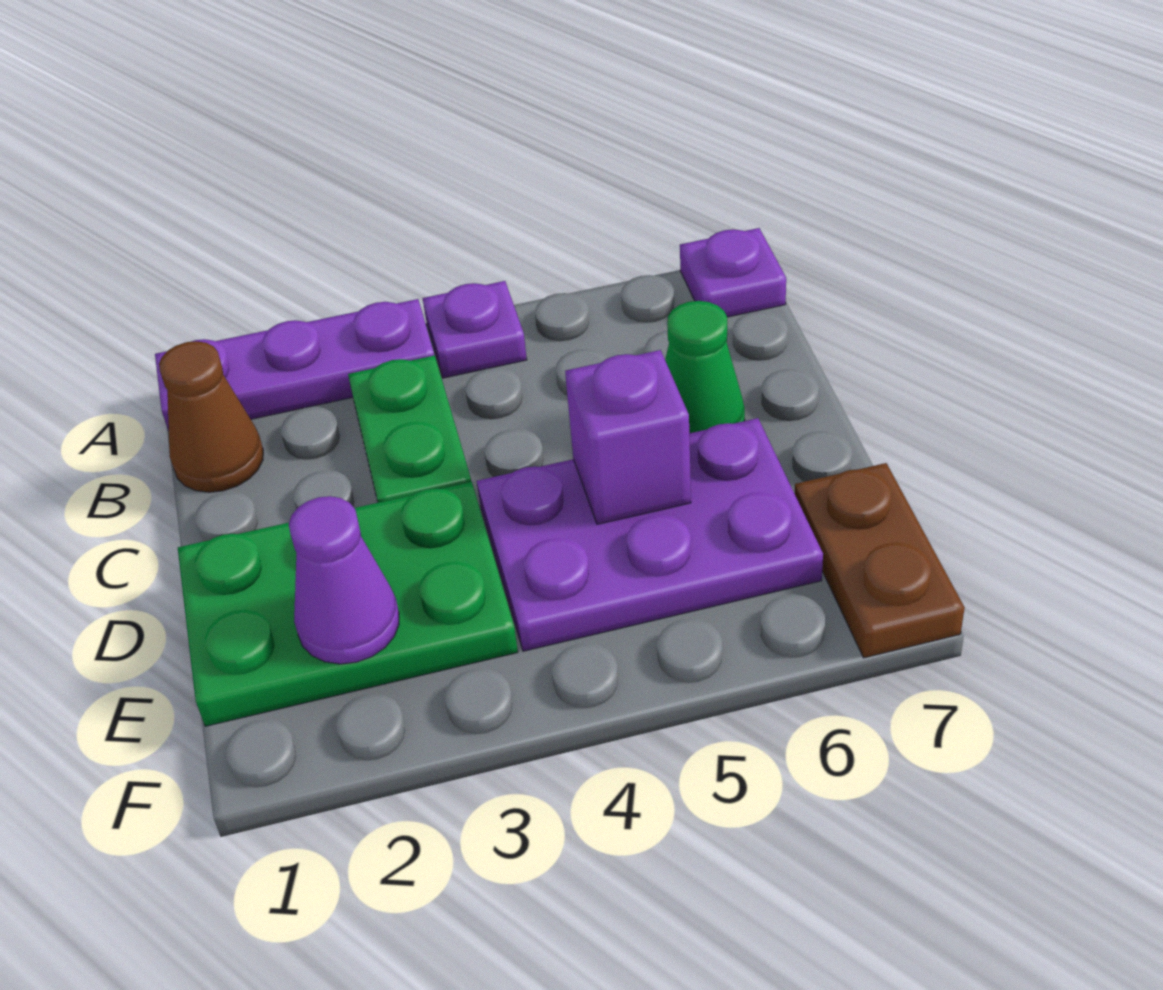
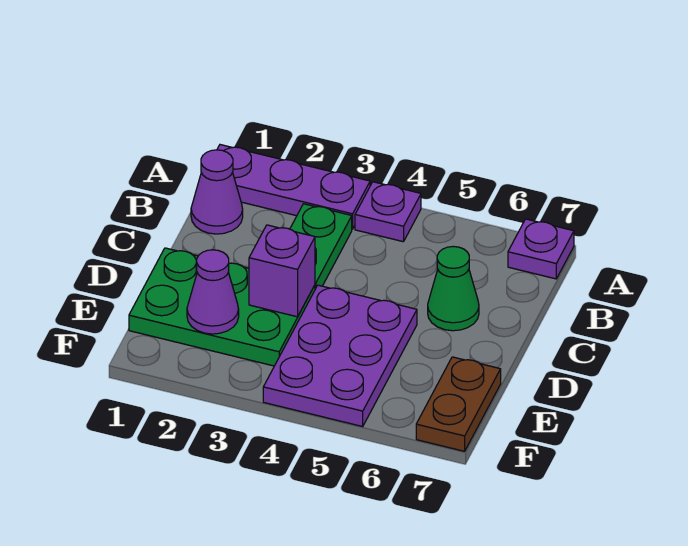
brown cone B1 level 1 -> purple cone B1 level 1
purple plate D4:E6 level 1 -> purple plate D4:F5 level 1
purple brick D5 level 2 -> purple brick D3 level 2

